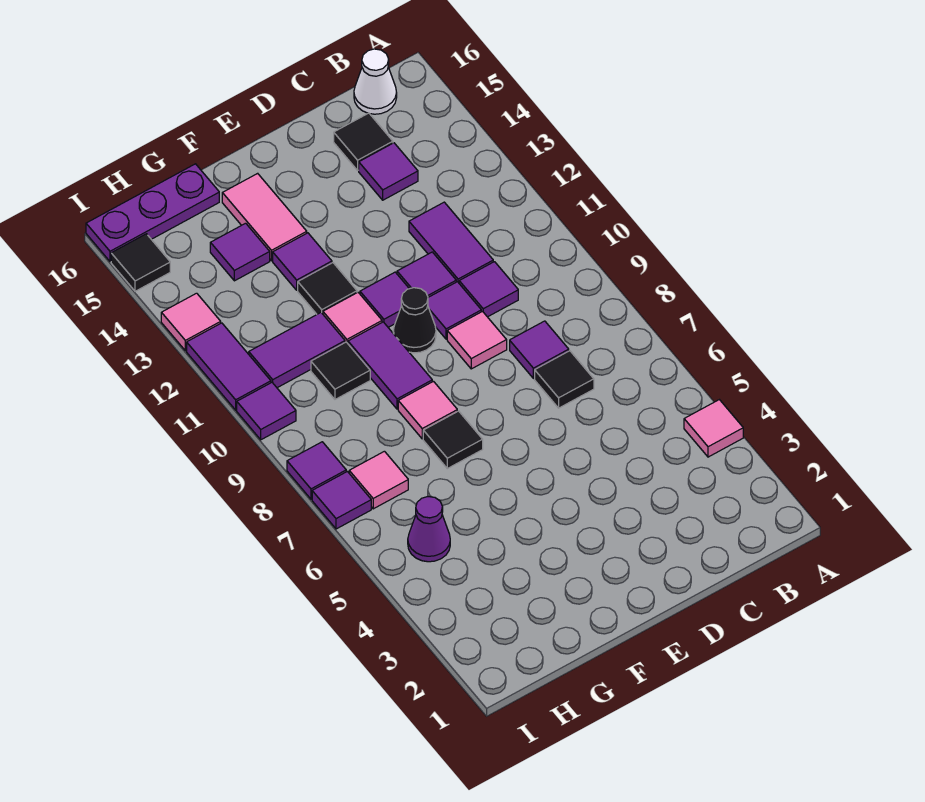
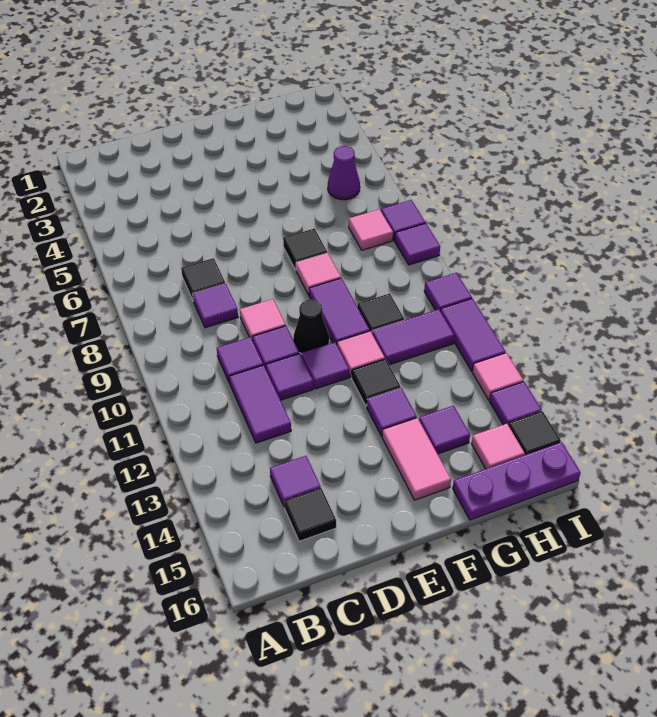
pink tile A4 level 1 -> pink tile H15 level 1
white cone B16 level 1 -> none
none -> purple tile I14 level 1

